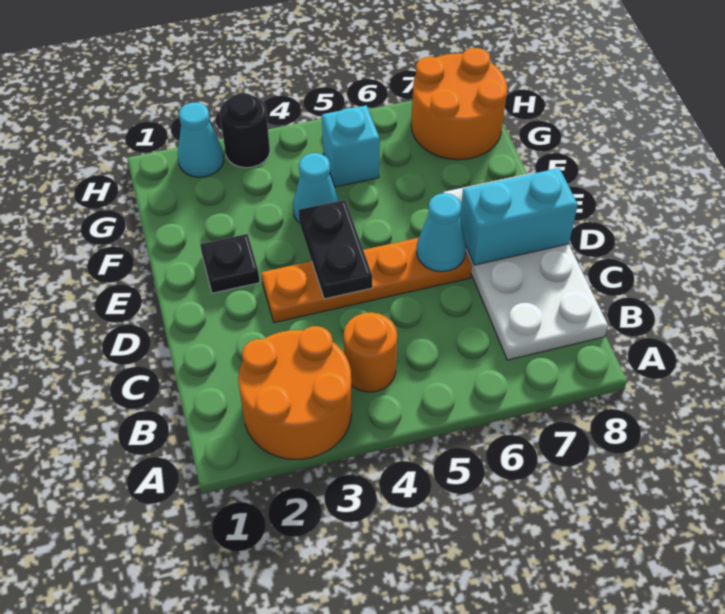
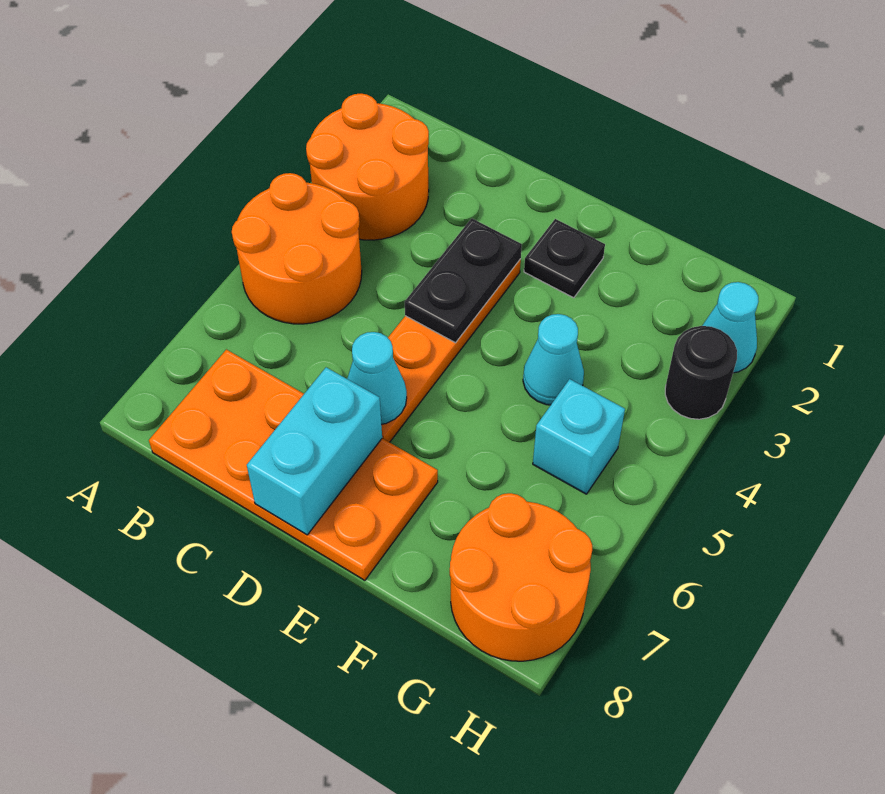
orange round brick B4 level 1 -> orange round brick A4:B5 level 1
white plate B7:E8 level 1 -> orange plate B7:E8 level 1
black plate D4:E4 level 2 -> black plate D3:D4 level 2

